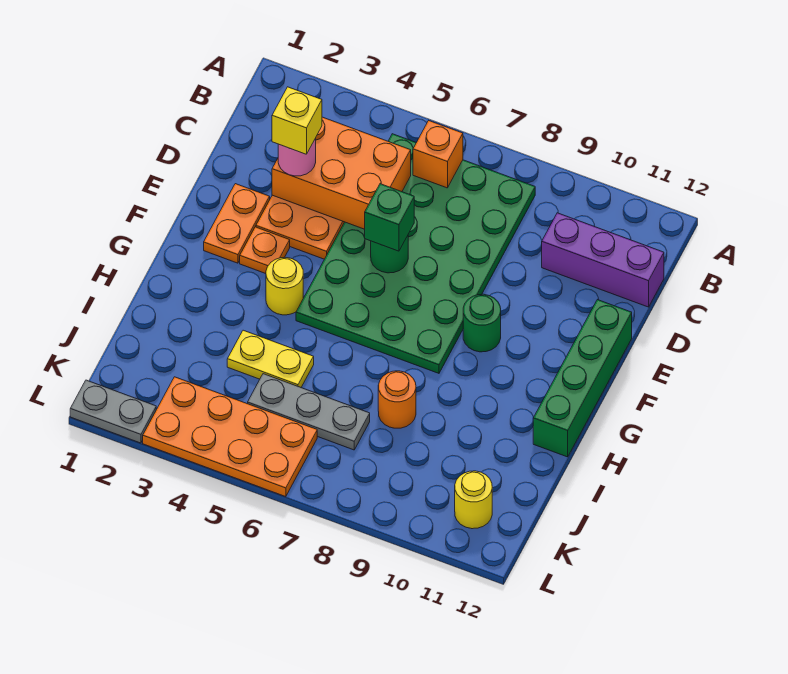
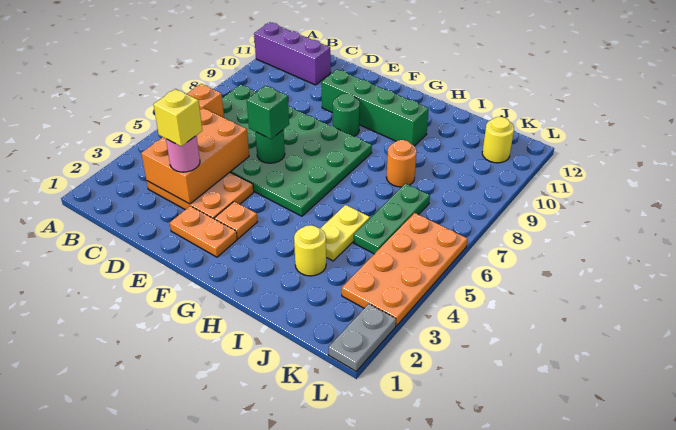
purple brick C10:C12 level 1 -> purple brick A11:C11 level 1
green brick E12:H12 level 1 -> green brick E10:H10 level 1
yellow round brick G4 level 1 -> yellow round brick I3 level 1
grey plate J5:J7 level 1 -> green plate J5:J7 level 1

